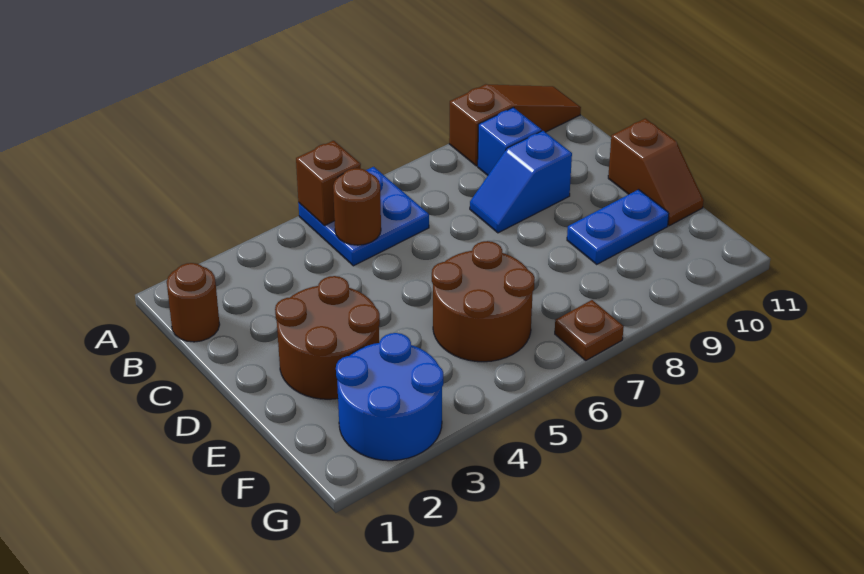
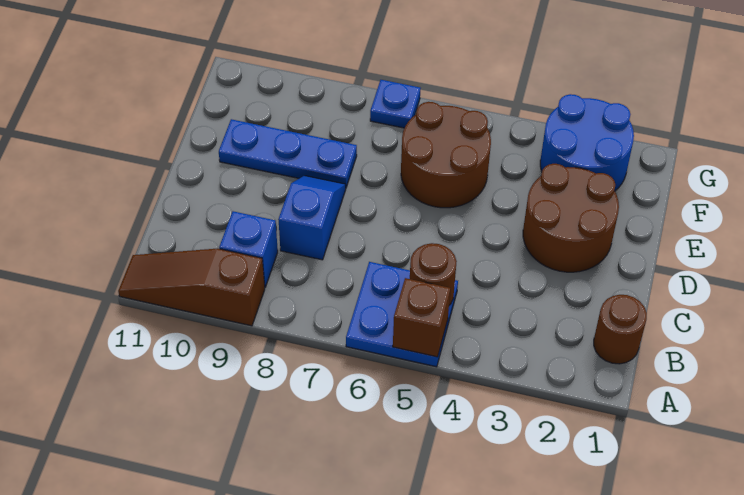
blue slope C8:C9 level 1 top 9 -> blue slope C8:D8 level 1 top C
brown slope D11:E11 level 1 top D -> none
blue plate E9:E10 level 1 -> blue plate E8:E10 level 1
brown plate G7 level 1 -> blue plate G7 level 1

